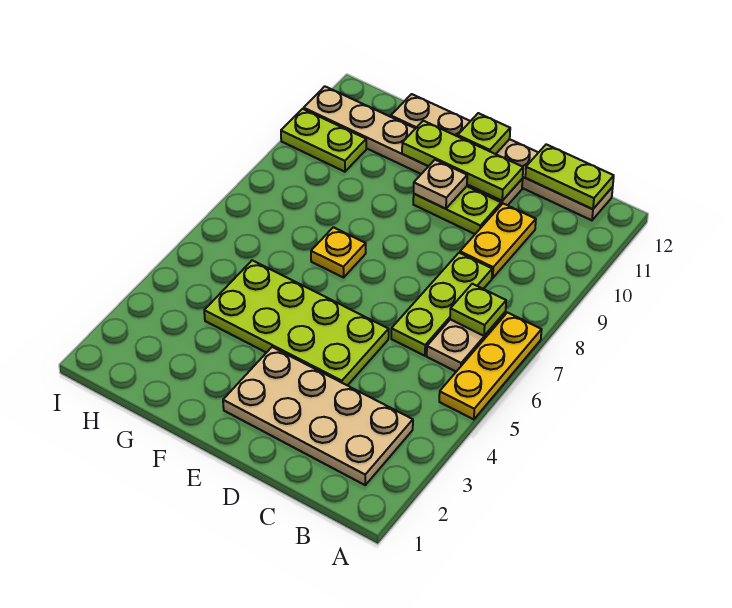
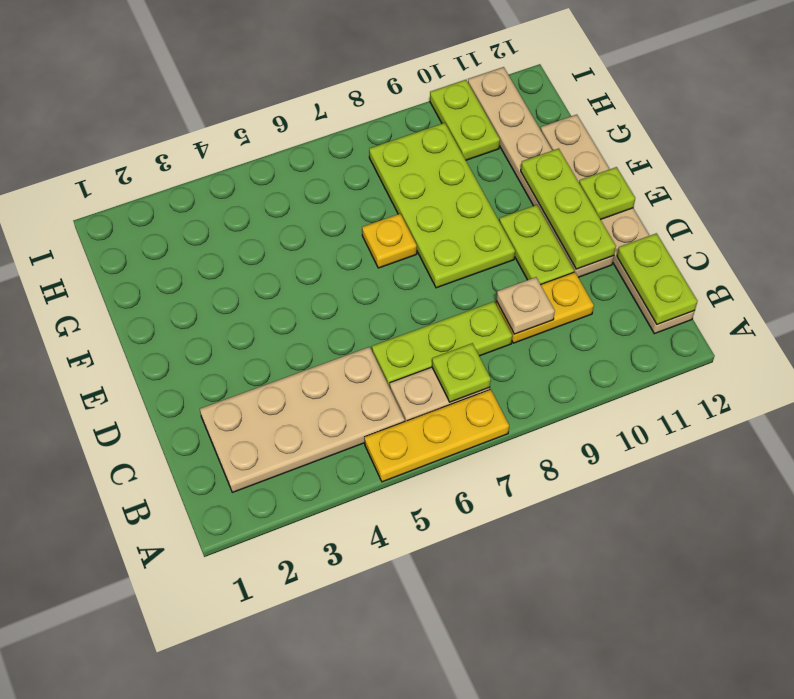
tan plate B2:E3 level 1 -> tan plate B2:C5 level 1
lime plate D4:G5 level 1 -> lime plate E8:H9 level 1
tan plate E10 level 2 -> tan plate C9 level 2

